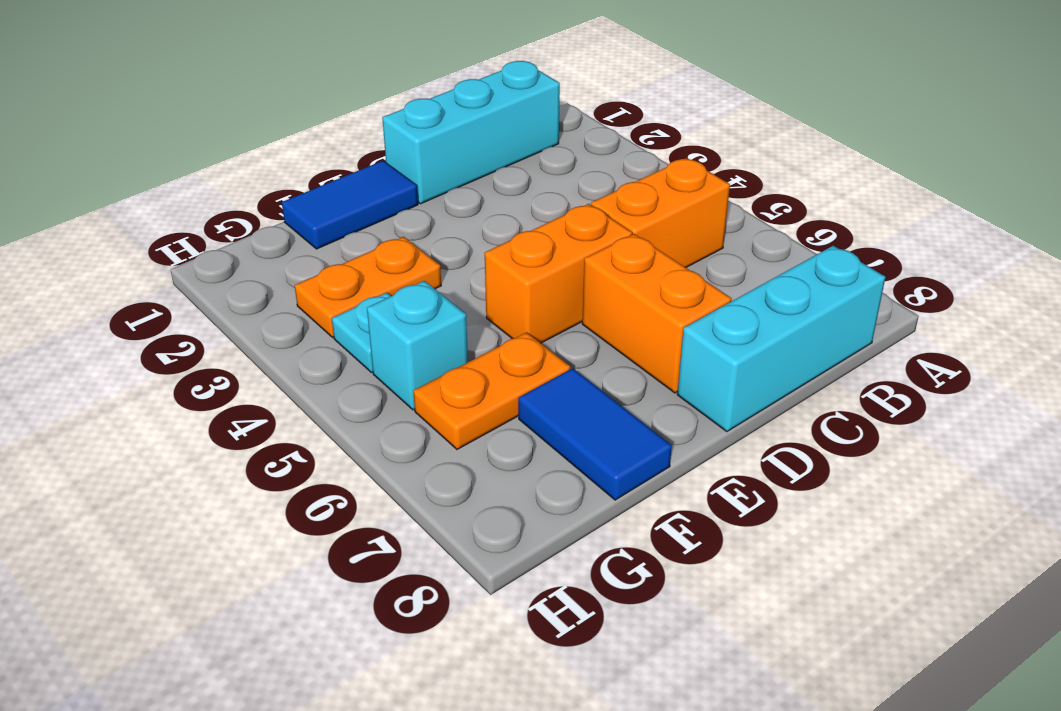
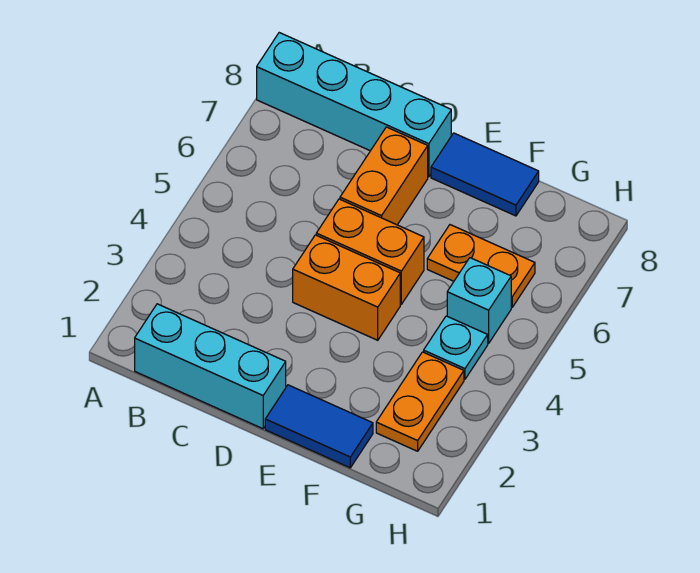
orange brick B5:C5 level 1 -> orange brick D4:E4 level 1
cyan brick B8:D8 level 1 -> cyan brick A8:D8 level 1
orange plate F3:G3 level 1 -> orange plate G2:G3 level 1
blue tile F7:F8 level 1 -> blue tile E8:F8 level 1

